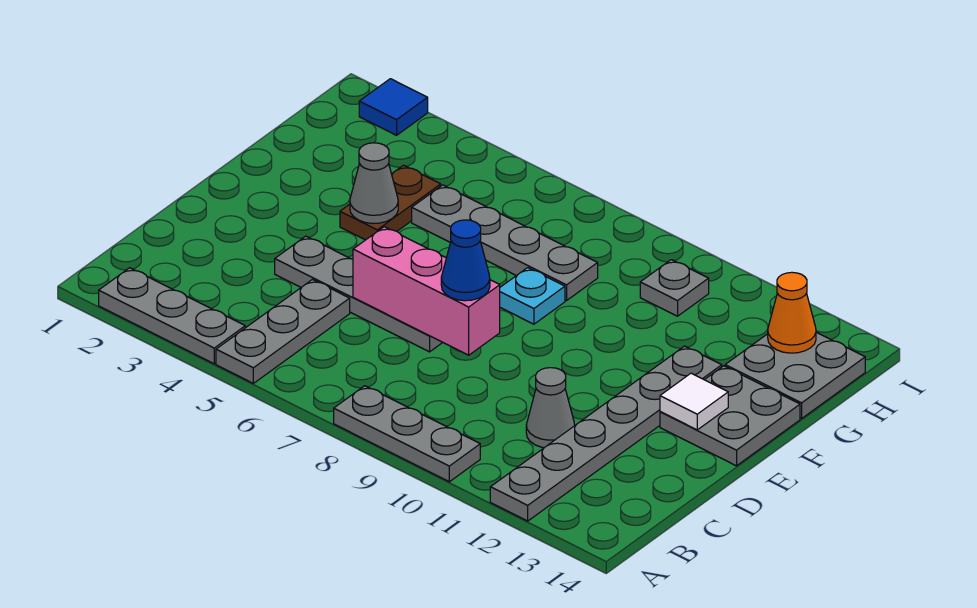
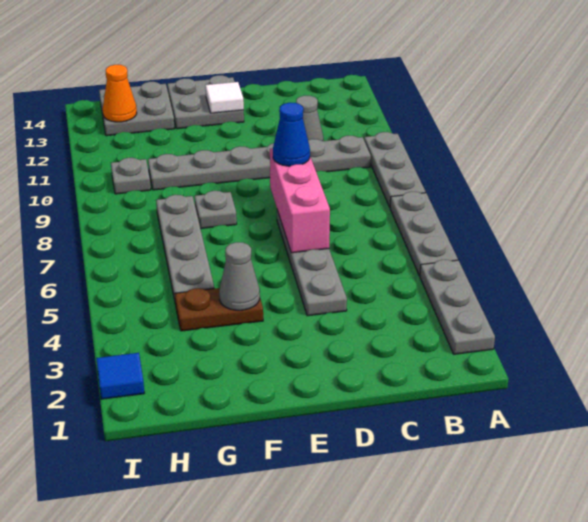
grey plate A5:C5 level 1 -> grey plate A5:A7 level 1
grey plate A12:F12 level 1 -> grey plate B10:G10 level 1
cyan plate F8 level 1 -> grey plate F8 level 1

